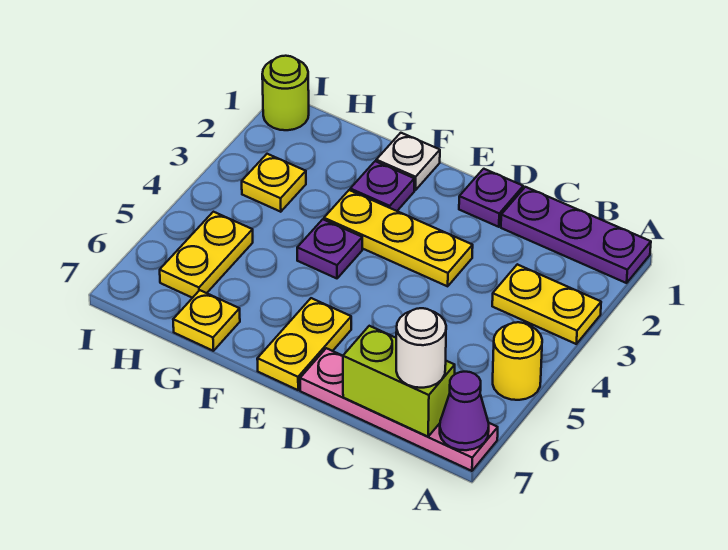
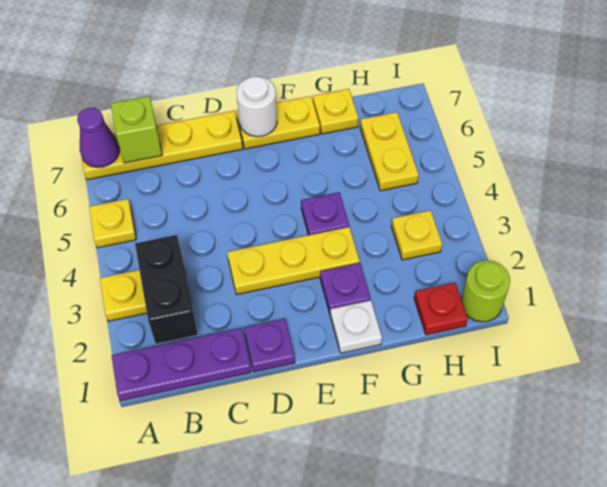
yellow round brick A5 level 1 -> yellow plate A5 level 1
pink plate A7:D7 level 1 -> yellow plate A7:D7 level 1
none -> black brick B2:B3 level 2
lime brick B7:C7 level 2 -> lime brick B7 level 2
white round brick B7 level 3 -> white round brick E7 level 2
yellow plate E6:E7 level 1 -> yellow plate E7:F7 level 1
none -> red plate H1 level 1

